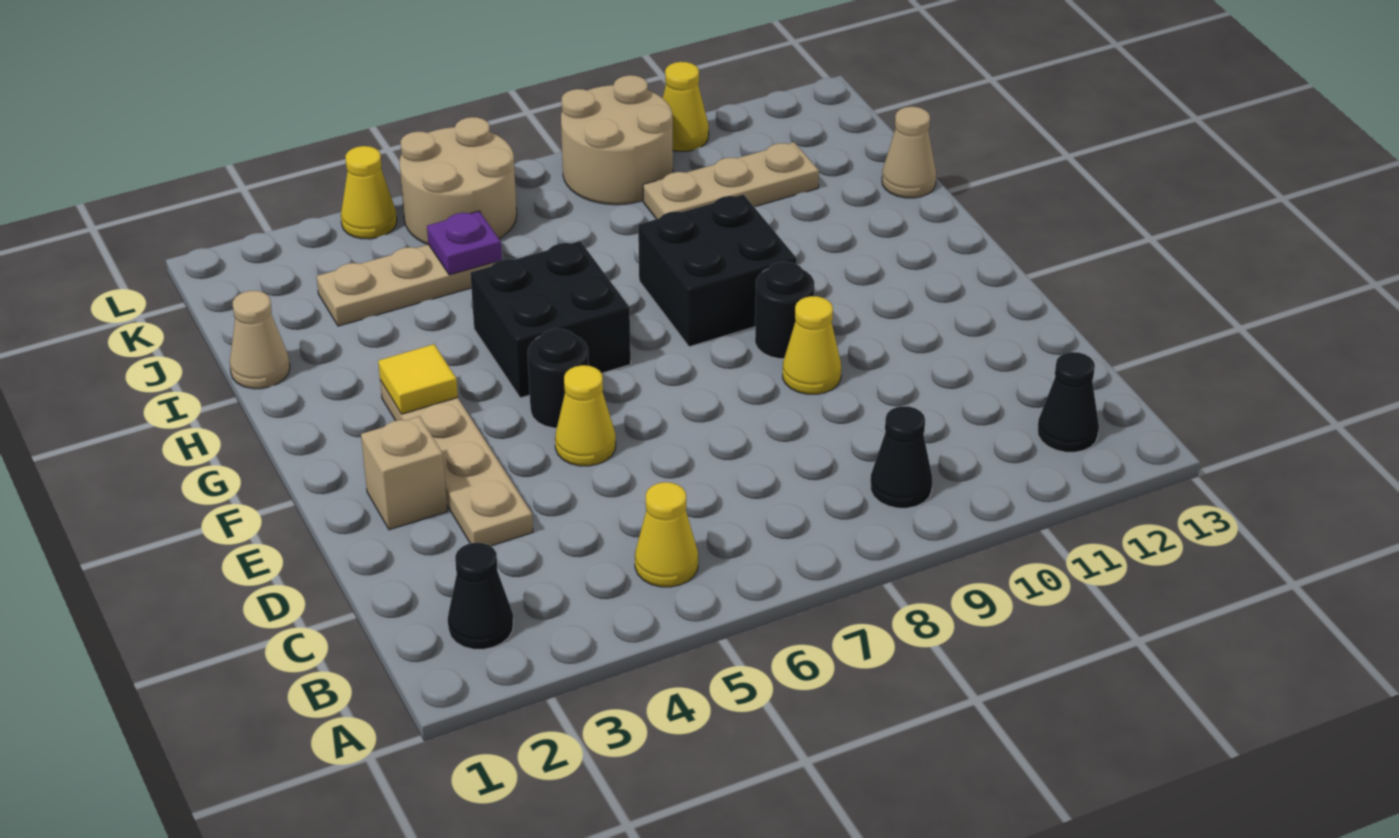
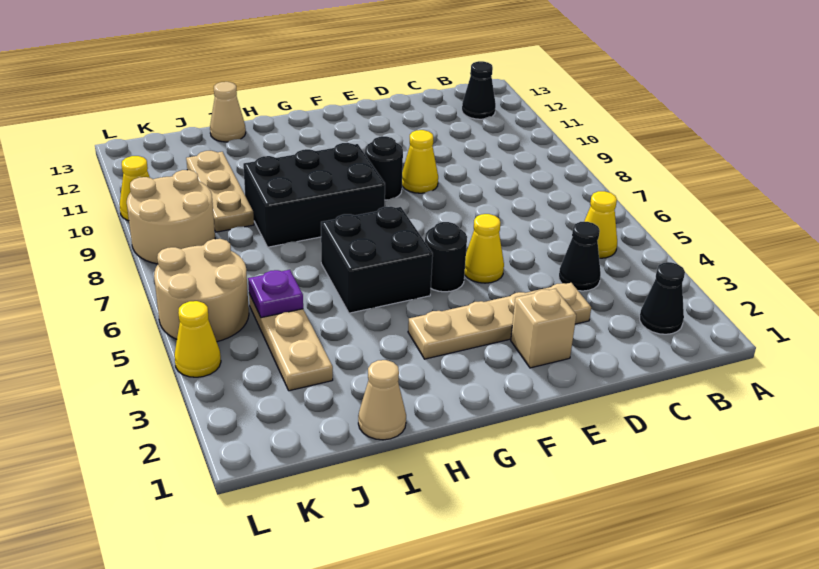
black cone B9 level 1 -> black cone C4 level 1
yellow tile G3 level 2 -> none
black brick G8:H9 level 1 -> black brick G8:I9 level 1

